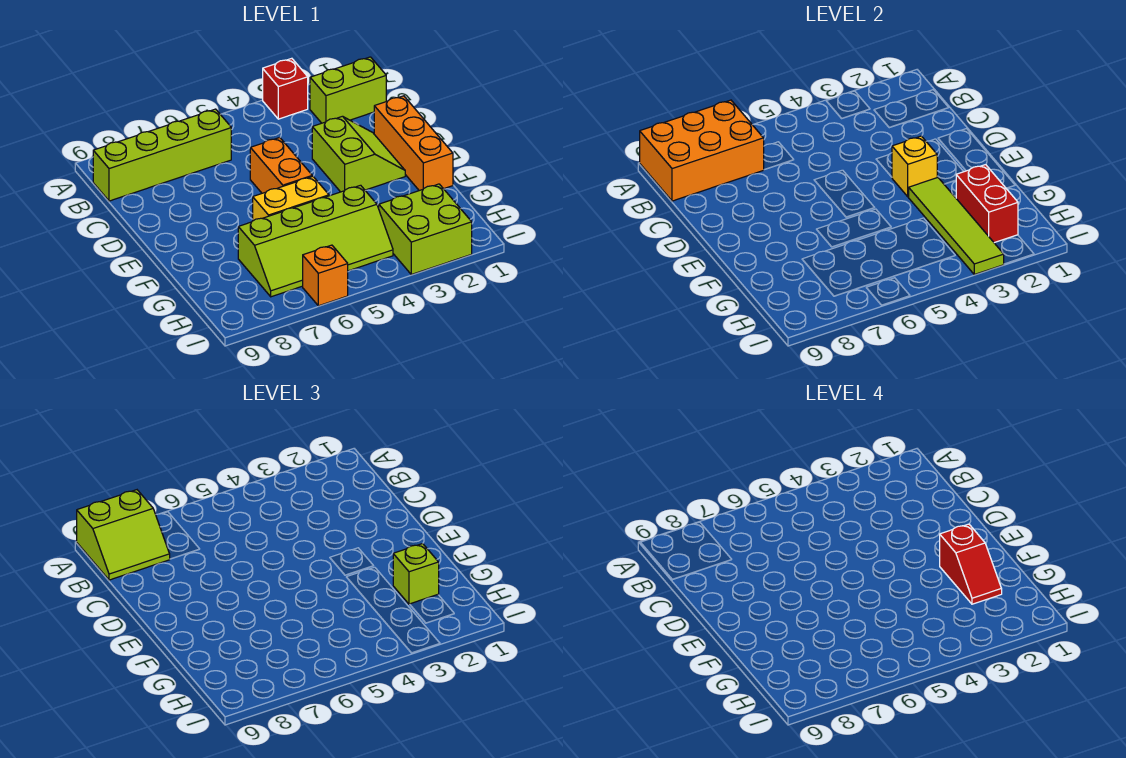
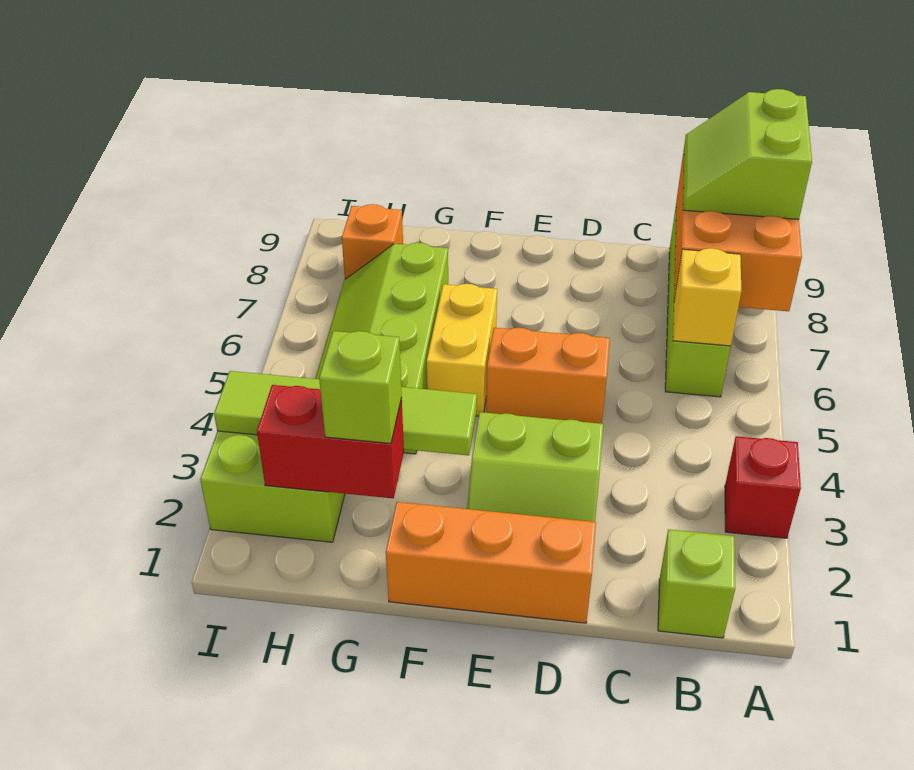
lime brick B1:B2 level 1 -> lime brick B1 level 1
yellow brick E3 level 2 -> yellow brick B6 level 2
red slope F2:G2 level 4 top F -> none
orange brick I6 level 1 -> orange brick H8 level 1

